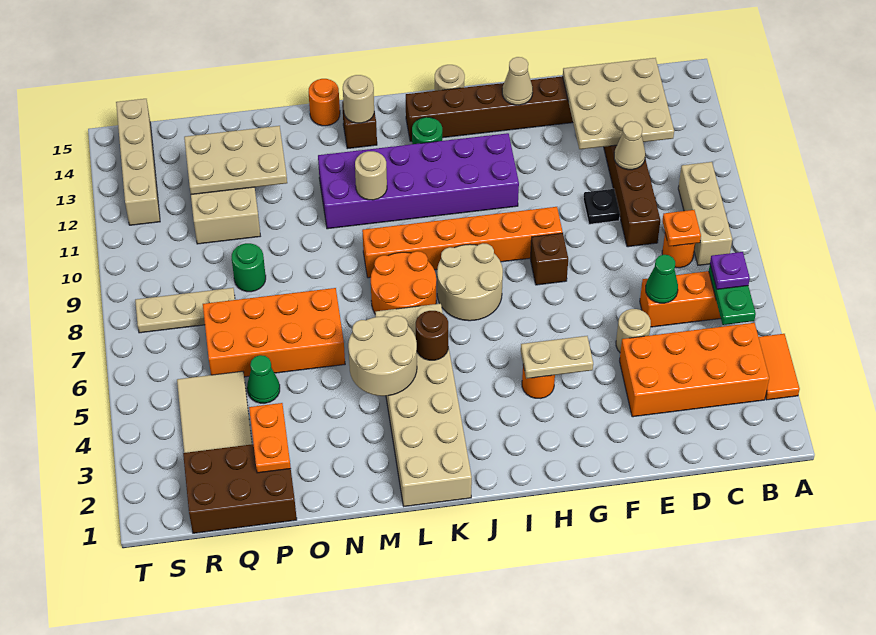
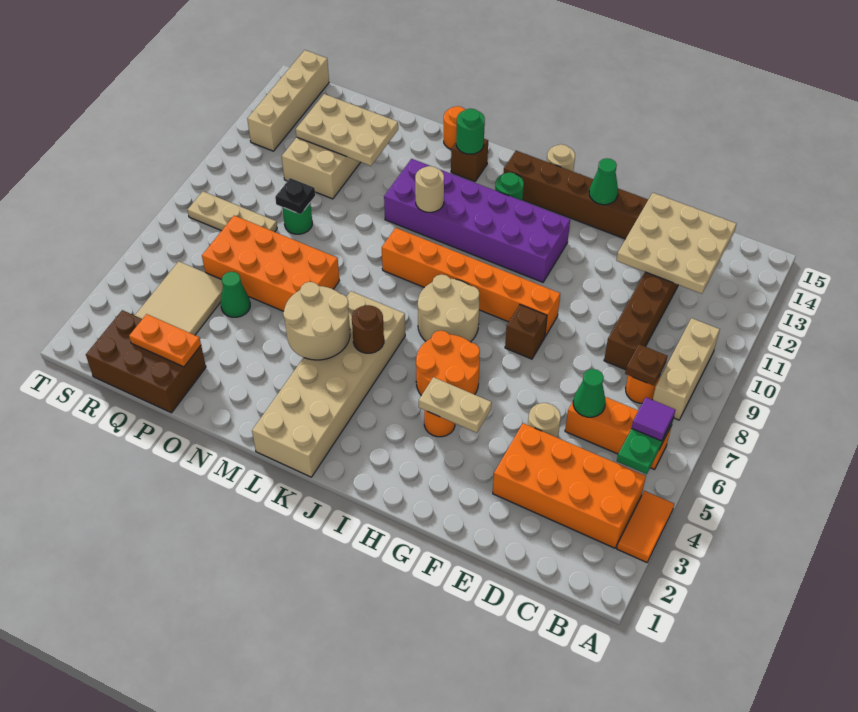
purple plate B6 level 3 -> purple tile B6 level 3
orange plate C8 level 2 -> brown plate C8 level 2
tan cone D11 level 2 -> none
black plate E10 level 1 -> black plate P9 level 2
tan cone G14 level 2 -> green cone G14 level 2
orange round brick K7:L8 level 1 -> orange round brick H5:I6 level 1
tan round brick L14 level 2 -> green round brick L14 level 2
orange plate P2:P3 level 2 -> orange plate P2:Q2 level 2

